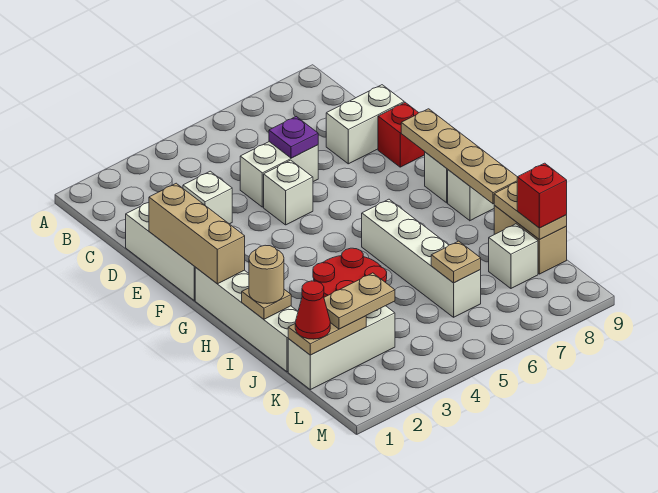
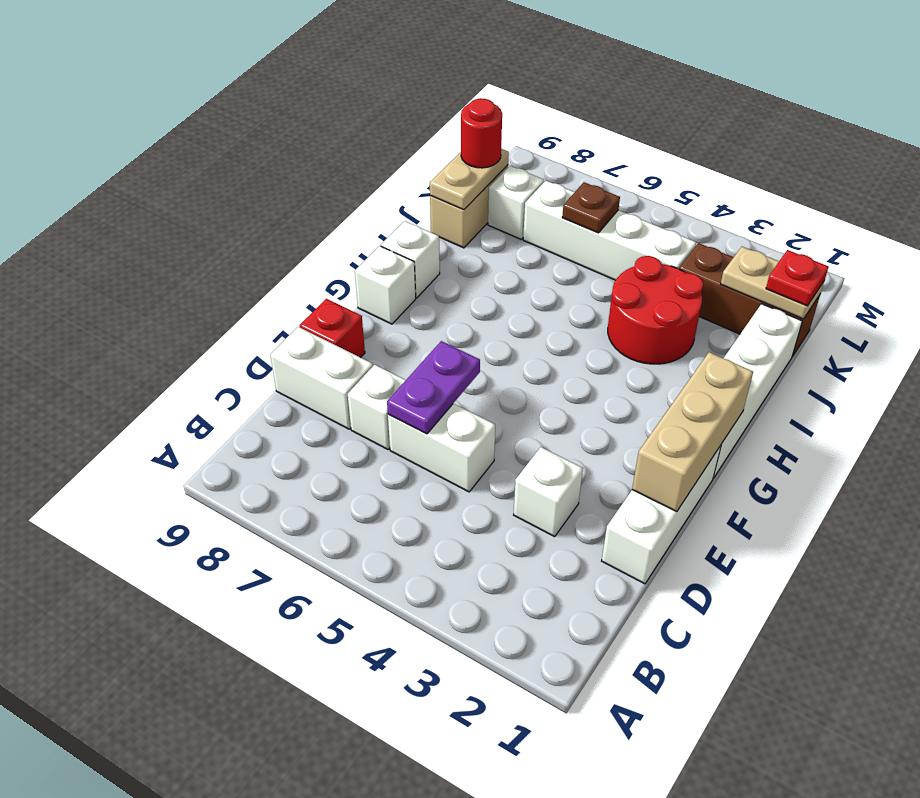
purple plate D6 level 2 -> purple plate D6:E6 level 2
white brick E5 level 1 -> white brick D7 level 1
tan plate F9:I9 level 2 -> none
white brick H6:K6 level 1 -> white brick K4:K7 level 1
tan plate I1 level 2 -> none
tan round brick I1 level 3 -> none
white brick K1:K3 level 1 -> brown brick K1:K3 level 1
red cone K1 level 3 -> red plate K1 level 3
tan plate K2:K3 level 3 -> none
tan plate K6 level 2 -> brown plate K6 level 2
red brick K9 level 3 -> red round brick K9 level 3

